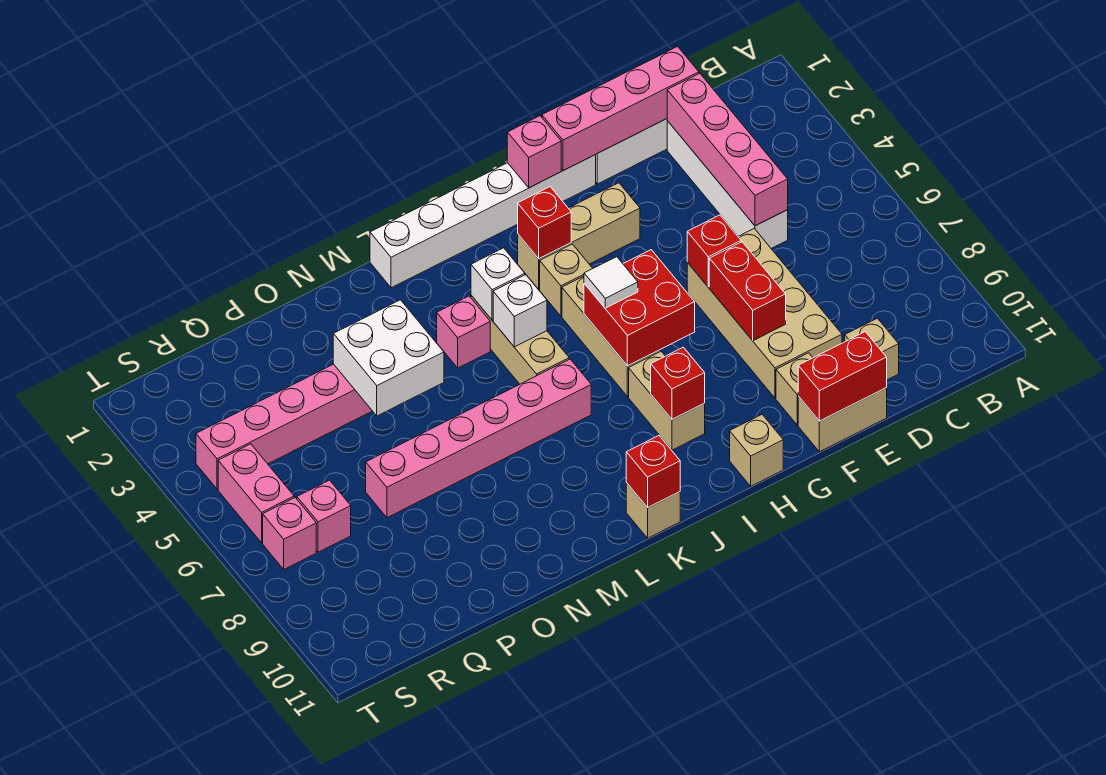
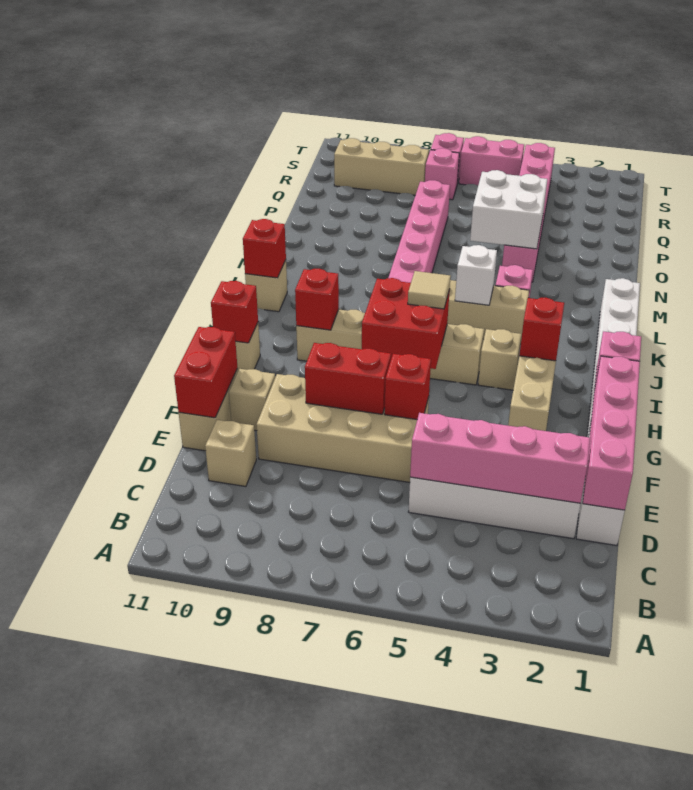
none -> red brick H11 level 2
white tile I6 level 3 -> tan tile I6 level 3
white brick K4 level 2 -> none
none -> tan brick R8:R10 level 1

